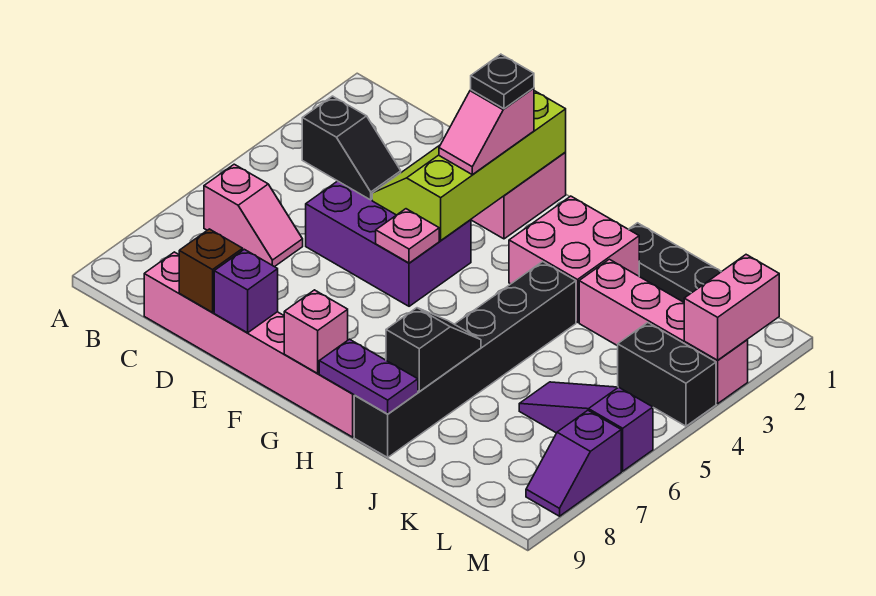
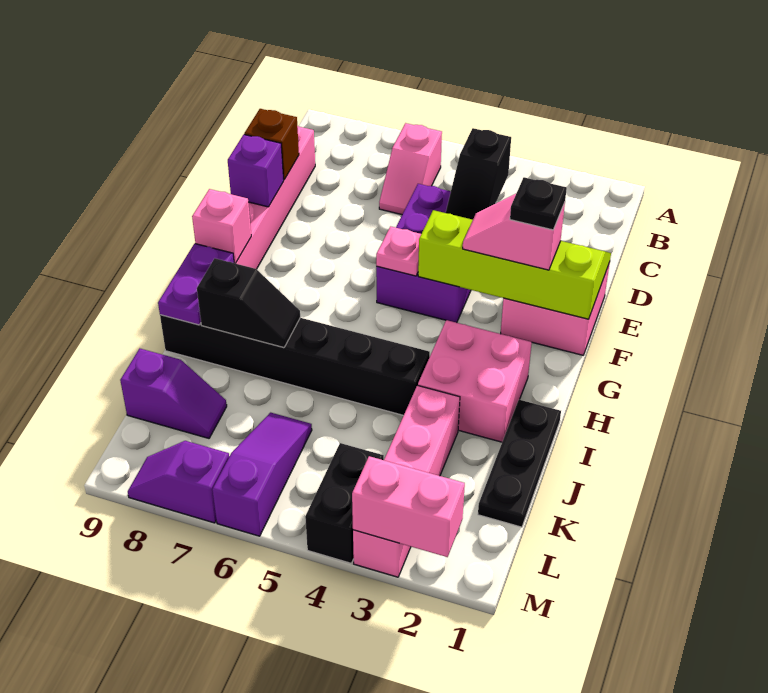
none -> purple slope K8:K9 level 1 top 9

